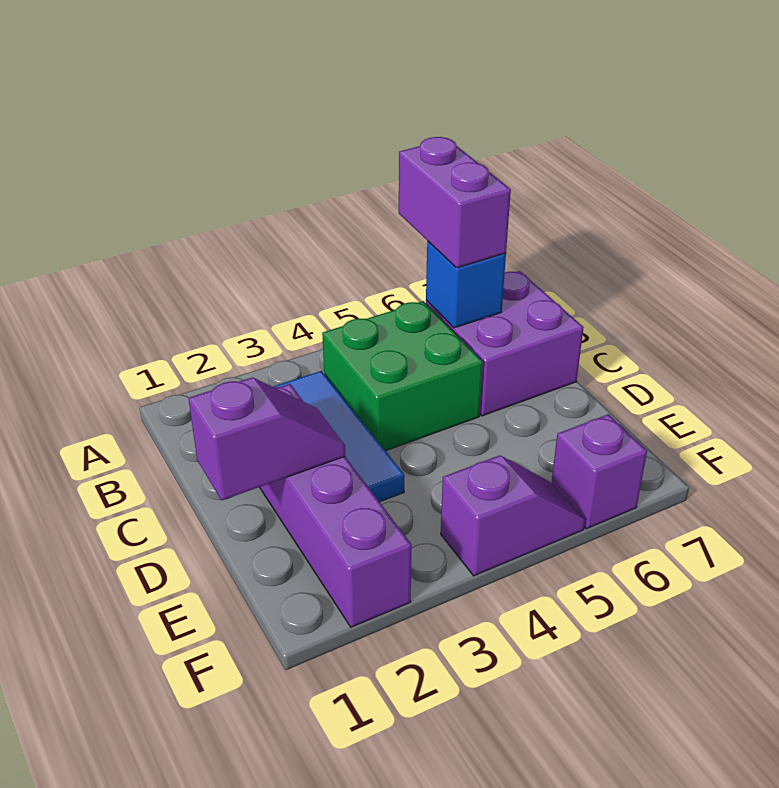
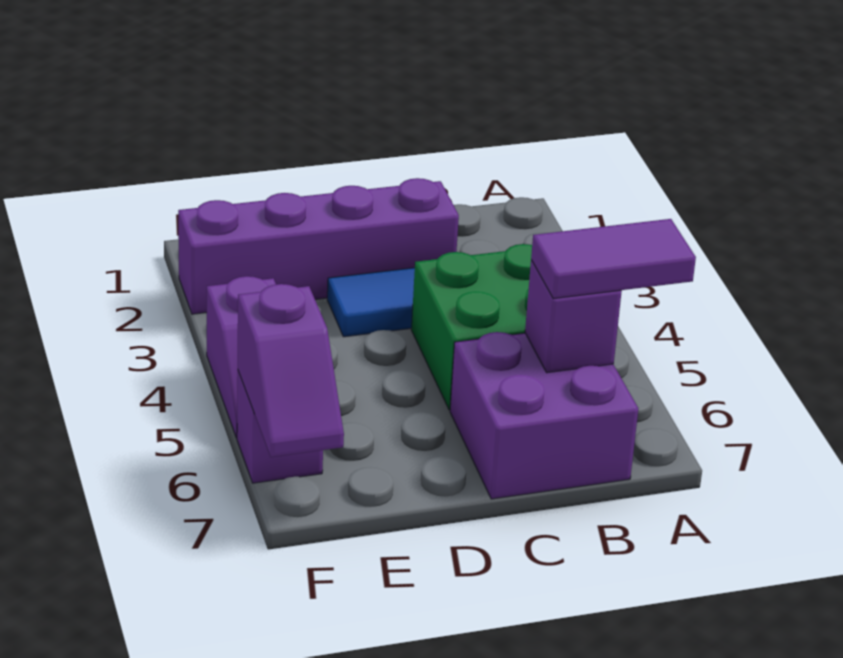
purple brick A6:B6 level 3 -> purple tile A6:B6 level 3
blue brick B6 level 2 -> purple brick B6 level 2
purple slope D1:D2 level 2 top 1 -> purple slope F6:F7 level 2 top 6

